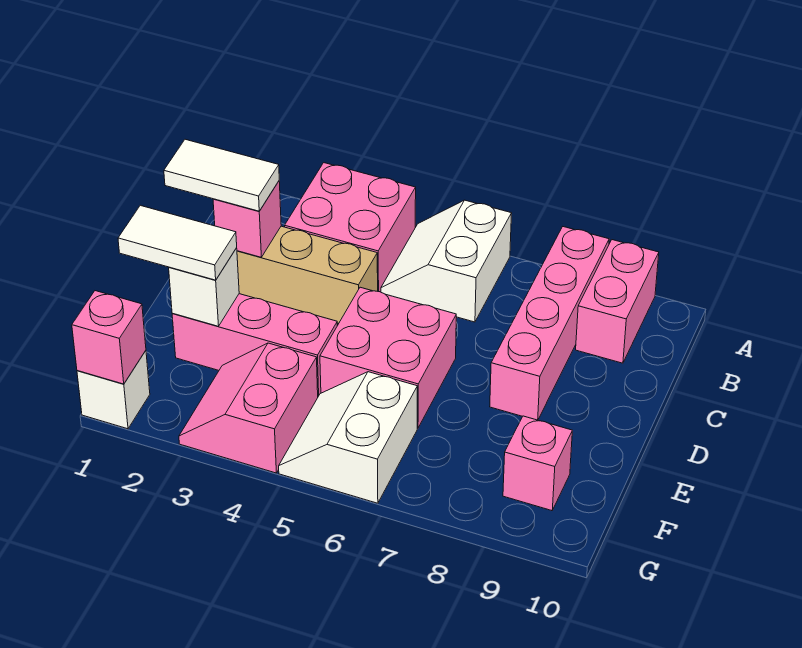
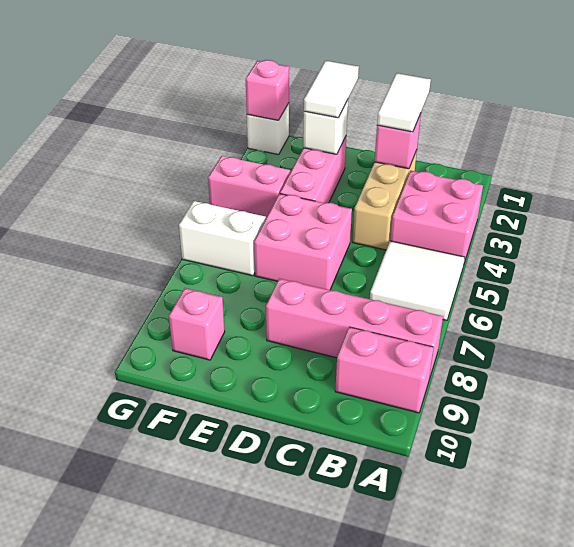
white slope A5:B6 level 1 top 6 -> white tile A5:B6 level 1

